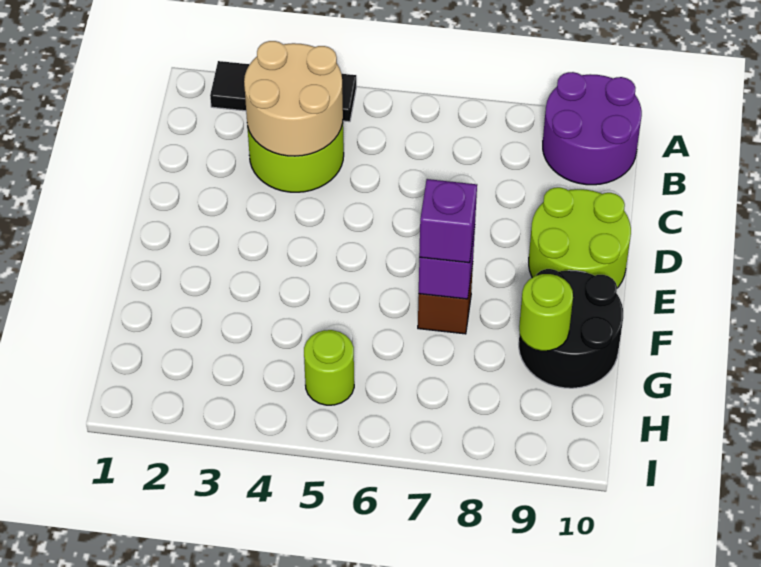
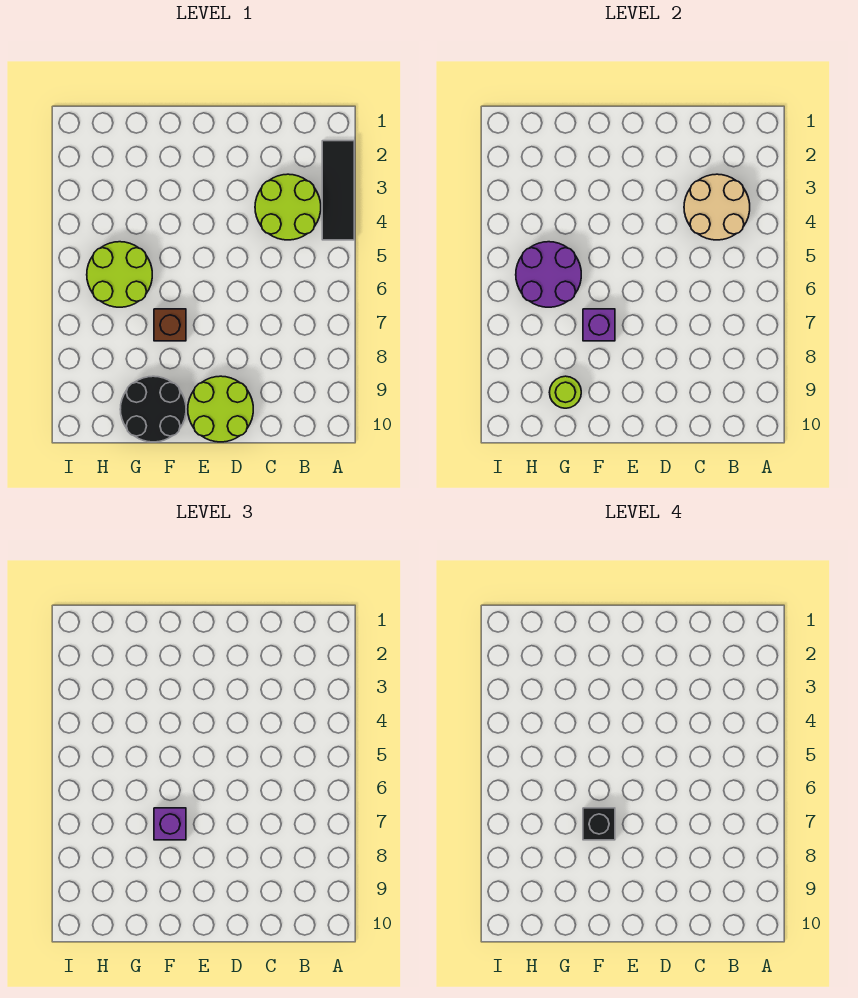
purple round brick A9:B10 level 1 -> purple round brick G5:H6 level 2
none -> black brick F7 level 4
lime round brick H5 level 1 -> lime round brick G5:H6 level 1

